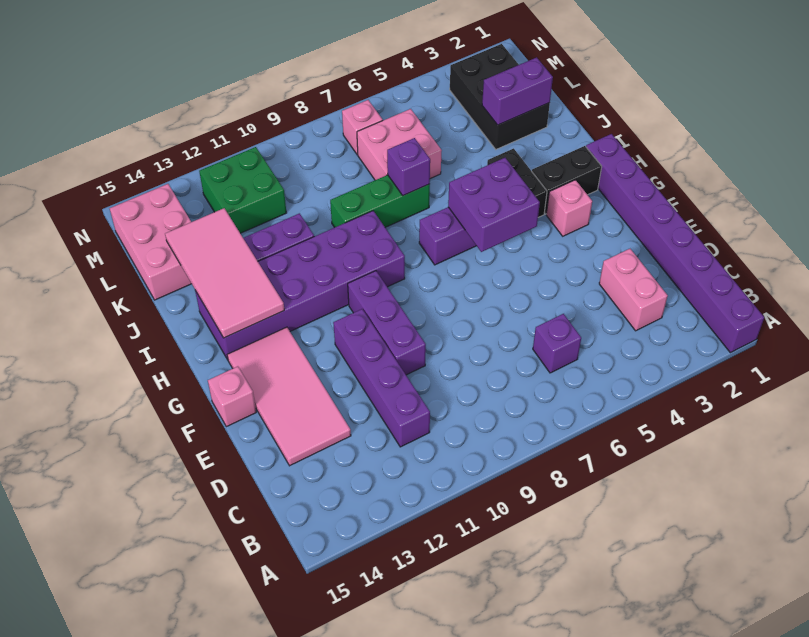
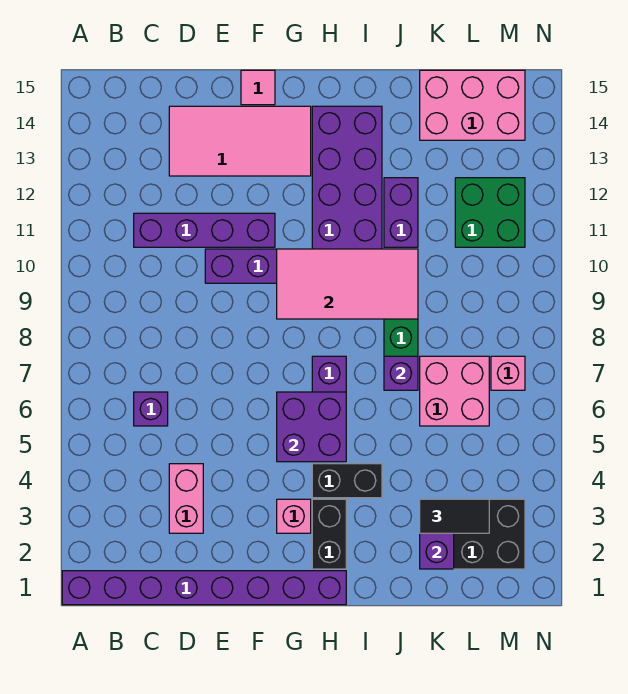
pink brick C3:D3 level 1 -> pink brick D3:D4 level 1
pink brick F15 level 1 -> pink tile F15 level 1
pink tile H13:K14 level 2 -> pink tile G9:J10 level 2
none -> black tile K3:L3 level 3

